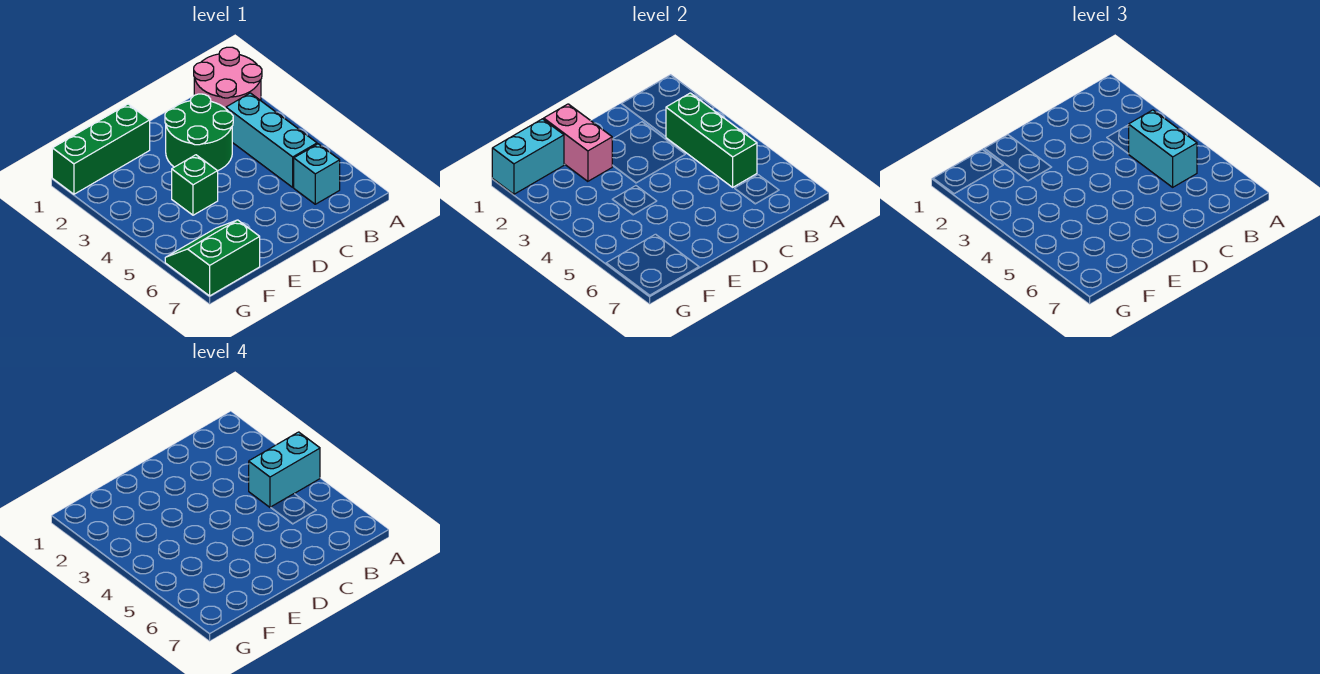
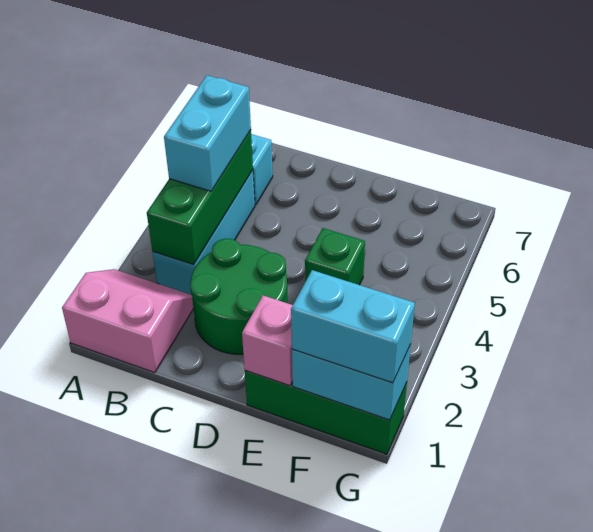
pink round brick A1:B2 level 1 -> pink slope A1:B2 level 1 top 1
cyan brick A4:B4 level 4 -> cyan brick F1:G1 level 3
pink brick E1:E2 level 2 -> pink brick E1 level 2
green slope F6:G7 level 1 top 7 -> none

